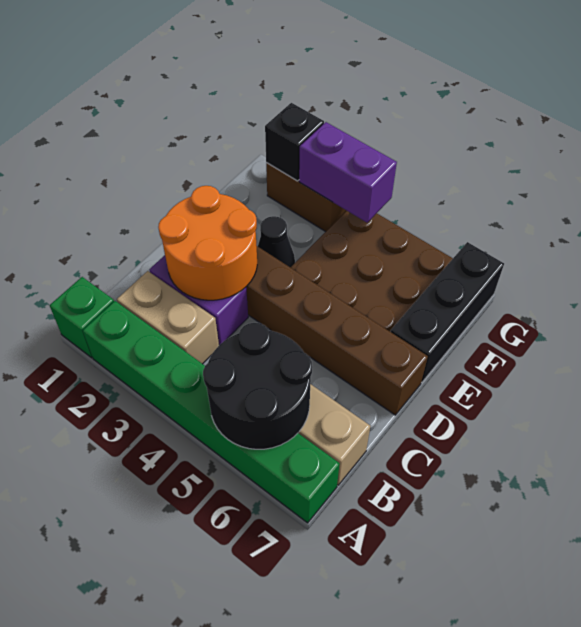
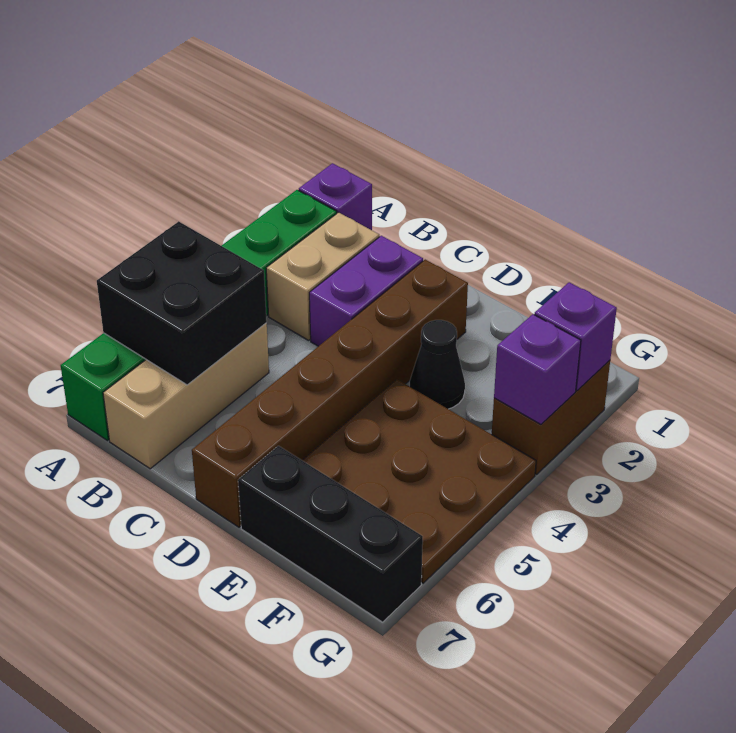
green brick A1 level 1 -> purple brick A1 level 1
black round brick A5:B6 level 2 -> black brick A5:B6 level 2
orange round brick C2:D3 level 2 -> none
black brick G2 level 2 -> purple brick G2 level 2
purple brick G3:G4 level 2 -> purple brick G3 level 2

